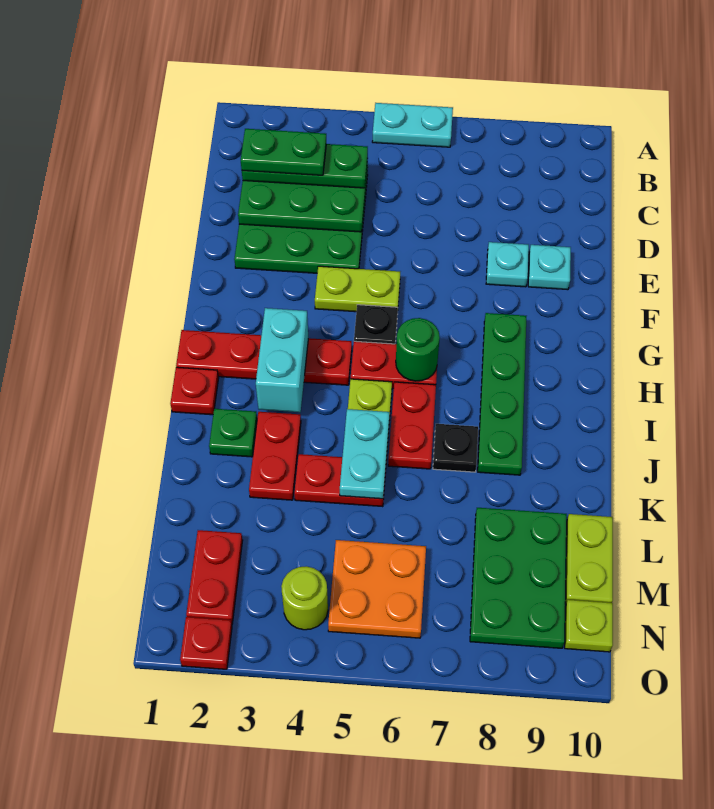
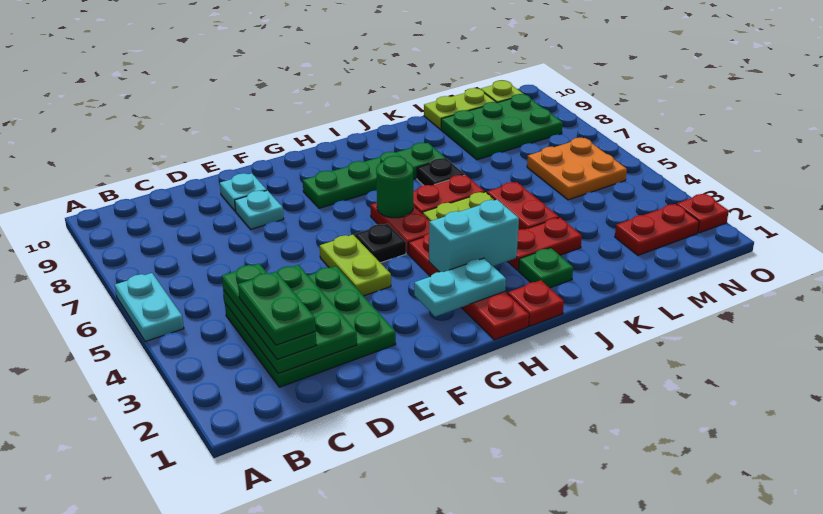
cyan plate J5:K5 level 2 -> cyan plate G2:H2 level 2
lime round brick N4 level 1 -> none

